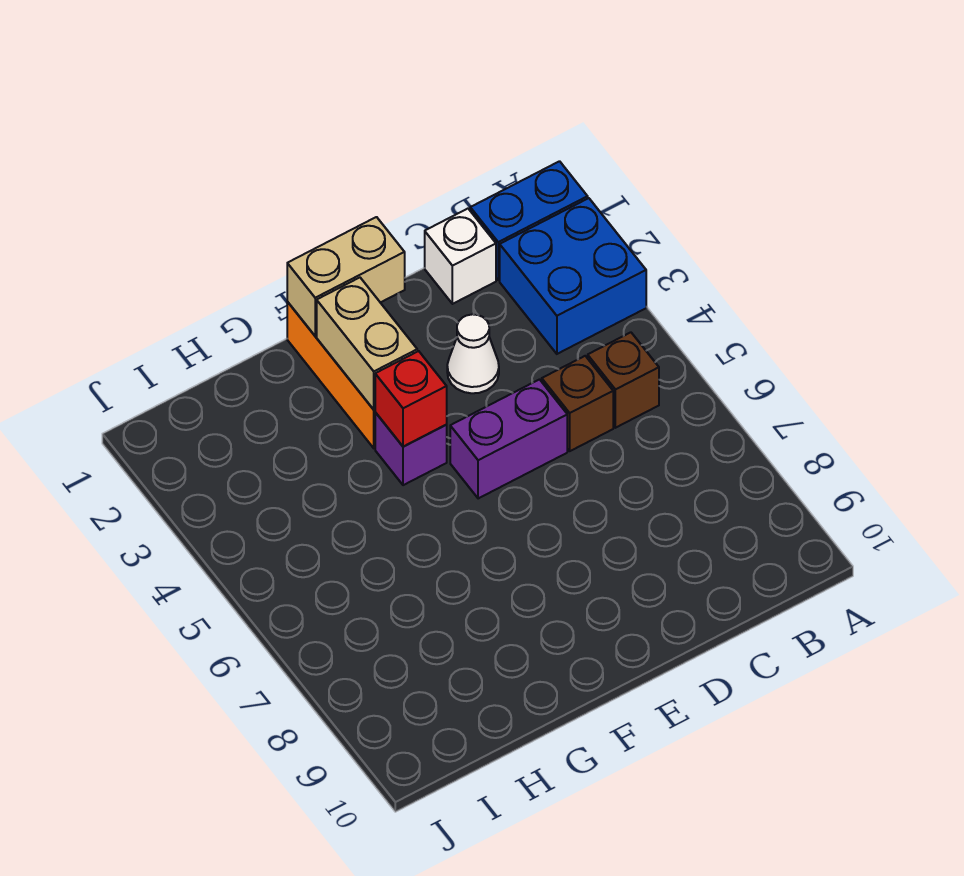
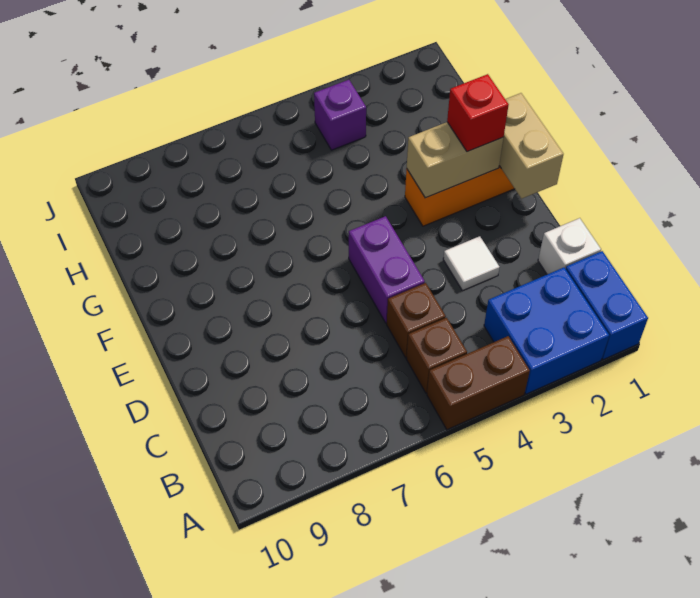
none -> brown brick A4:A5 level 1
white cone D3 level 1 -> white tile D3 level 1
purple brick F4 level 1 -> purple brick I4 level 1
red brick F4 level 2 -> red brick F2 level 3

